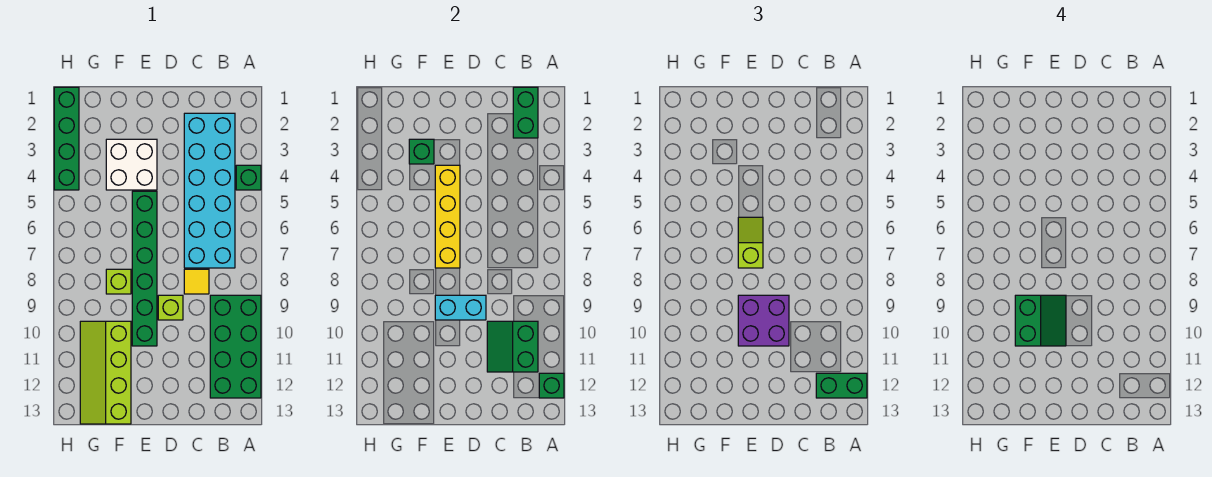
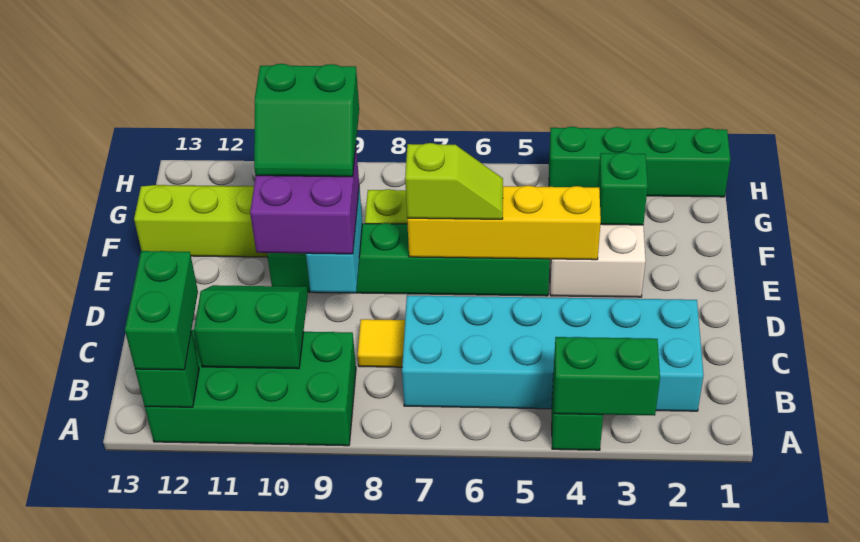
green brick B1:B2 level 2 -> green brick A3:A4 level 2
lime brick D9 level 1 -> none

